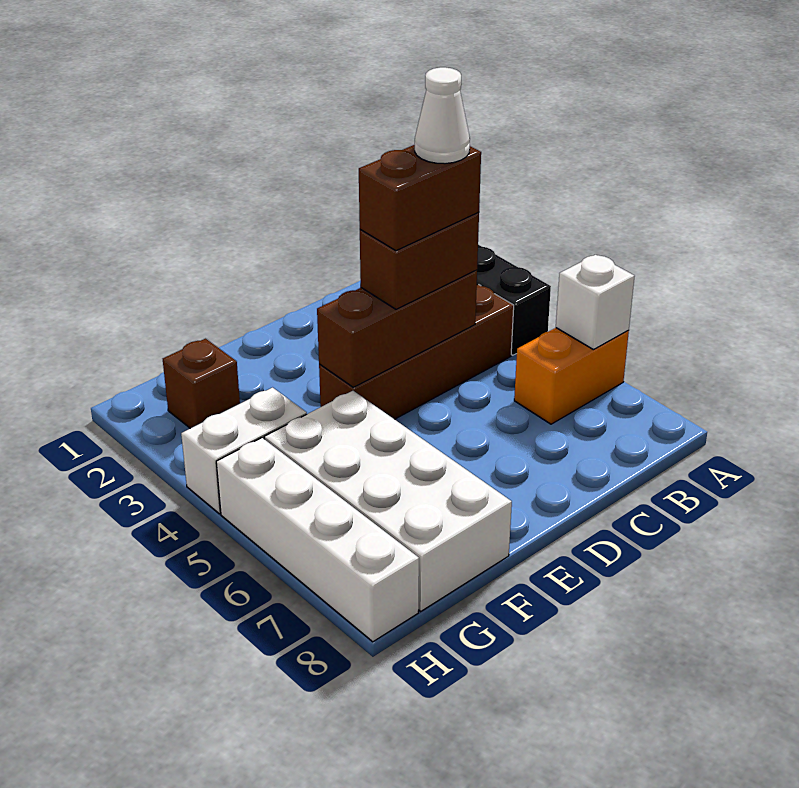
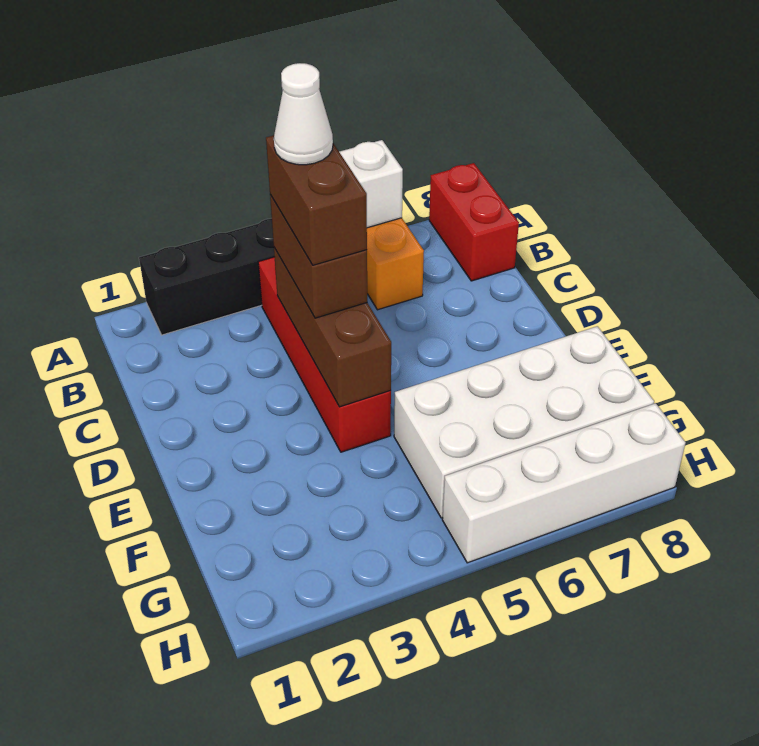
none -> red brick A8:B8 level 1
brown brick B4:E4 level 1 -> red brick B4:E4 level 1
brown brick G2 level 1 -> none
white brick G4:H4 level 1 -> none

